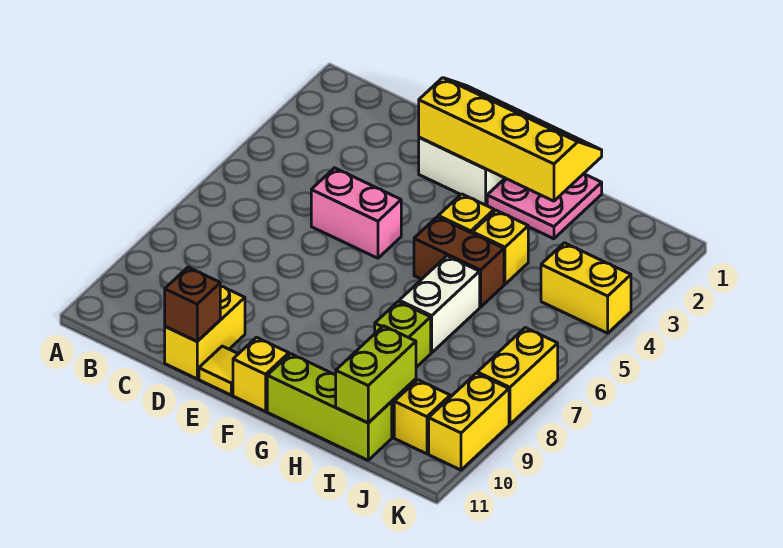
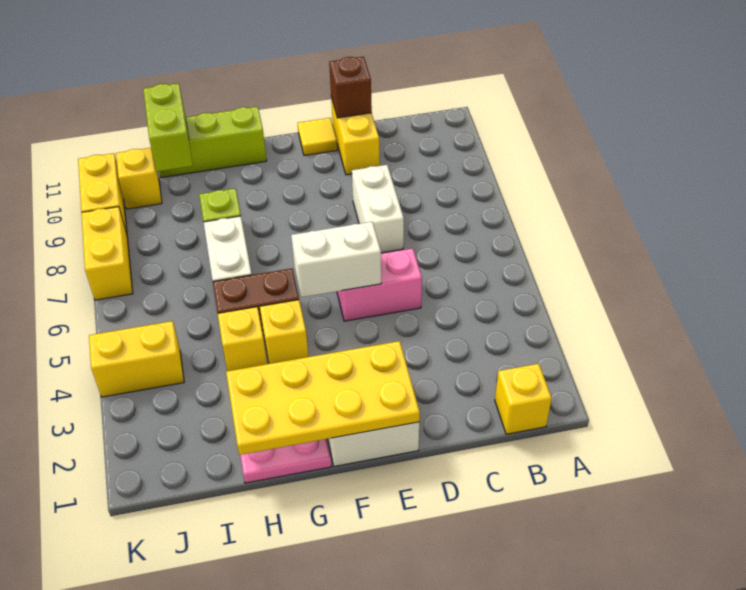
none -> white brick D7:D8 level 1
yellow slope E1:H2 level 2 top 2 -> yellow plate E1:H2 level 2
none -> white brick E5:F5 level 2
yellow brick F11 level 1 -> yellow brick B1 level 1

